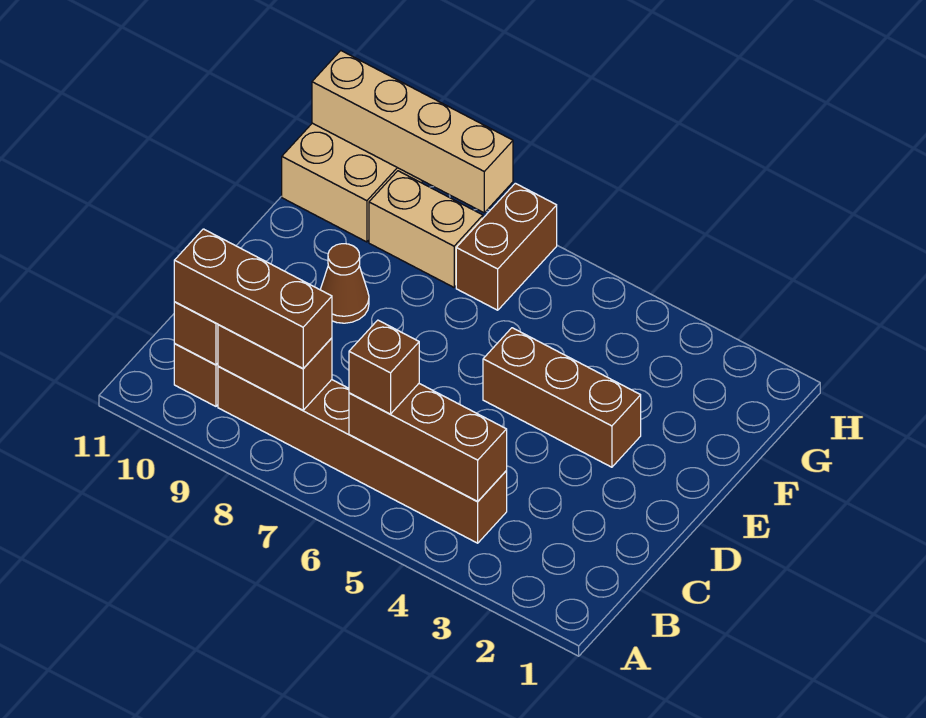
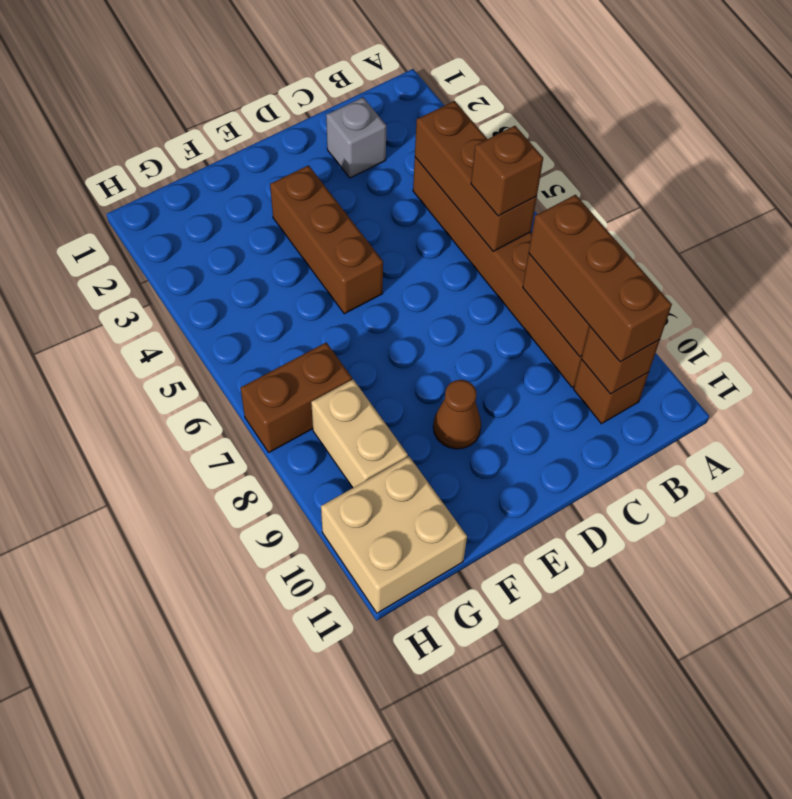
none -> grey brick C2 level 1
tan brick H8:H11 level 2 -> none

